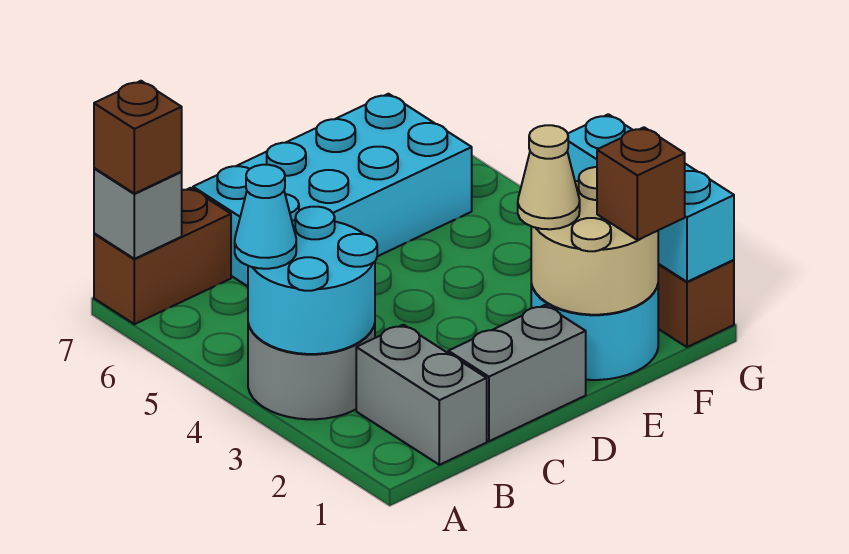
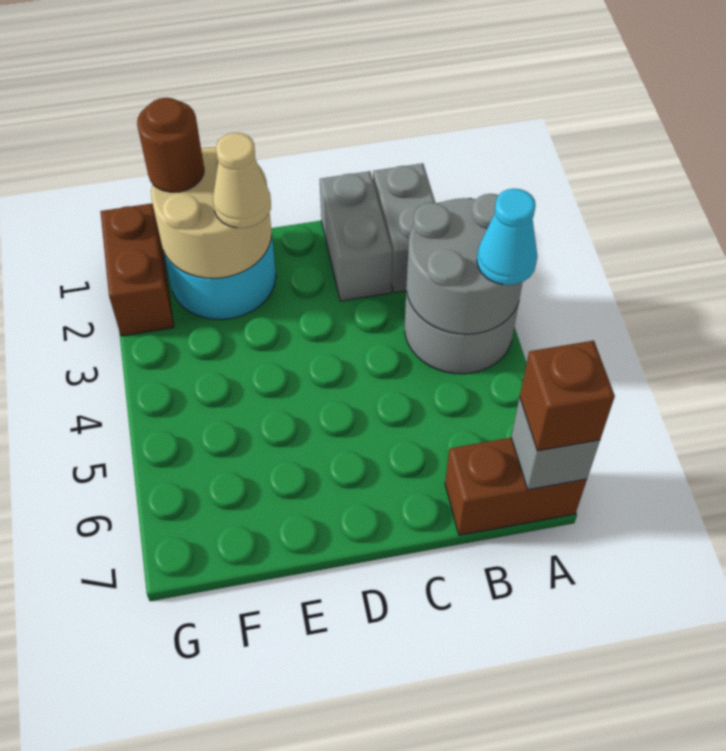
cyan round brick A3:B4 level 2 -> grey round brick A3:B4 level 2
grey brick C1:D1 level 1 -> grey brick C1:C2 level 1
cyan brick C6:F7 level 1 -> none
brown brick F1 level 3 -> brown round brick F1 level 3
cyan brick G1:G3 level 2 -> none

